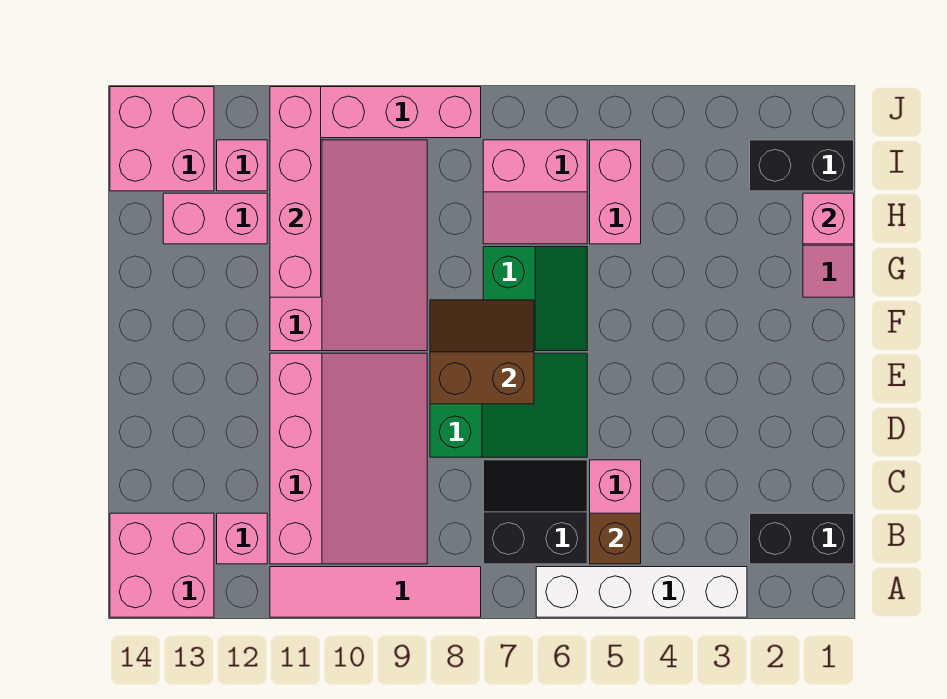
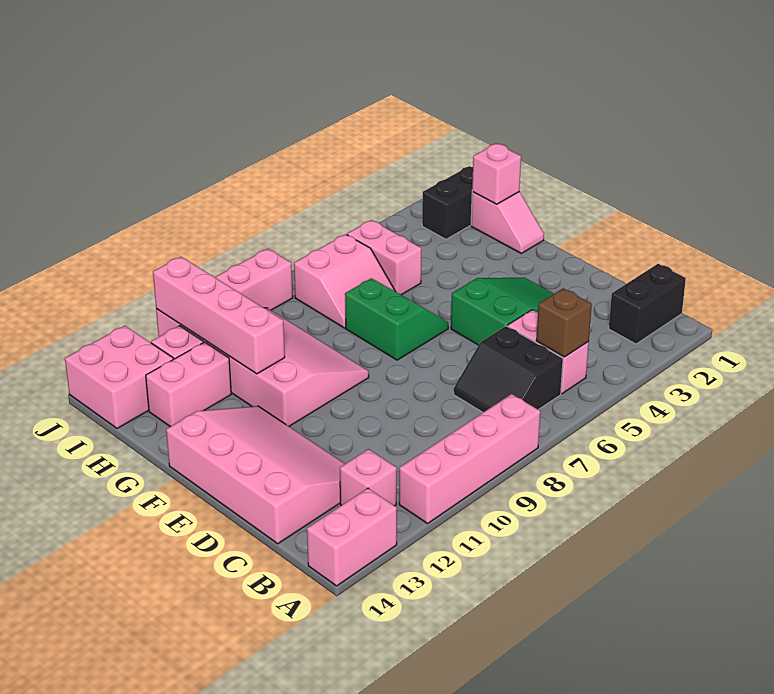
white brick A3:A6 level 1 -> none
pink tile A8:A11 level 1 -> pink brick A8:A11 level 1
pink brick A13:B14 level 1 -> pink brick A13:A14 level 1
black slope B6:C7 level 1 top B -> black slope B6:C7 level 1 top 6
pink slope B9:E11 level 1 top 11 -> pink slope C12:F14 level 1 top 14
green slope D6:E8 level 1 top 8 -> green slope D3:E5 level 1 top 5
brown slope E7:F8 level 2 top E -> none

